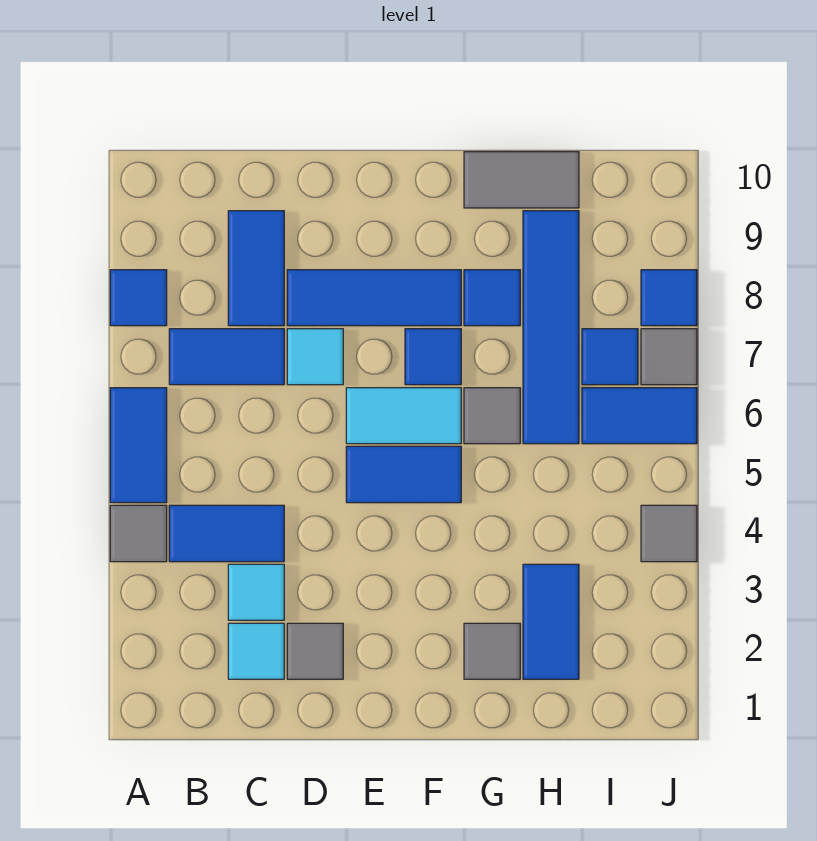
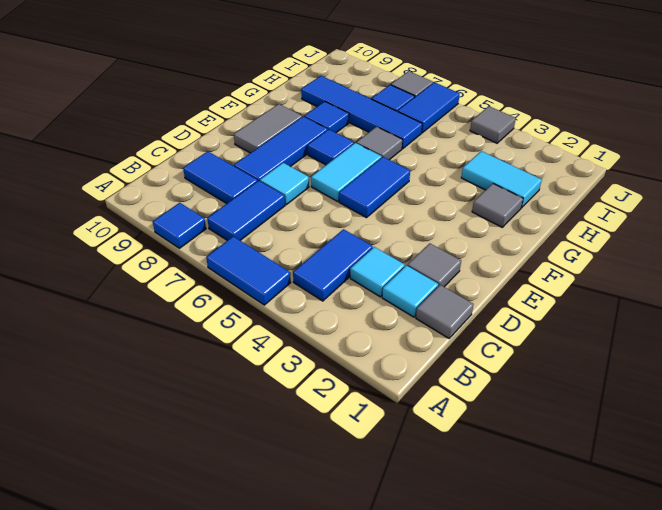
grey tile A4 level 1 -> grey tile C1 level 1
grey tile G10:H10 level 1 -> grey tile E9:F9 level 1
blue tile H2:H3 level 1 -> cyan tile H2:H3 level 1
blue tile J8 level 1 -> none

